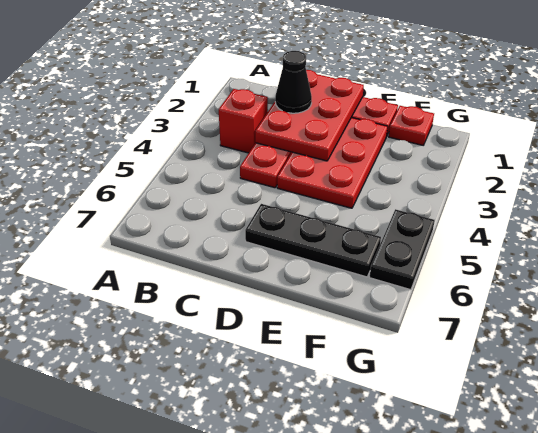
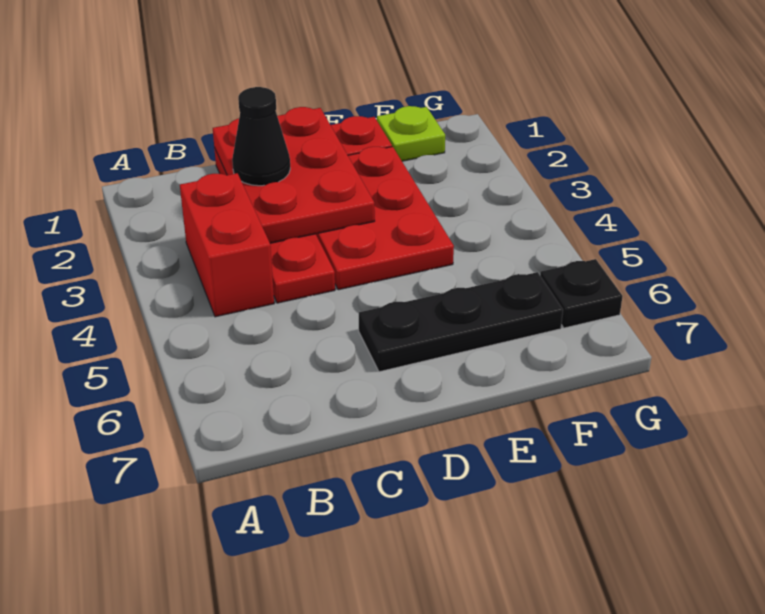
red brick B3 level 1 -> red brick B3:B4 level 1
red plate F1 level 1 -> lime plate F1 level 1
black plate G5:G6 level 1 -> black plate G6 level 1

